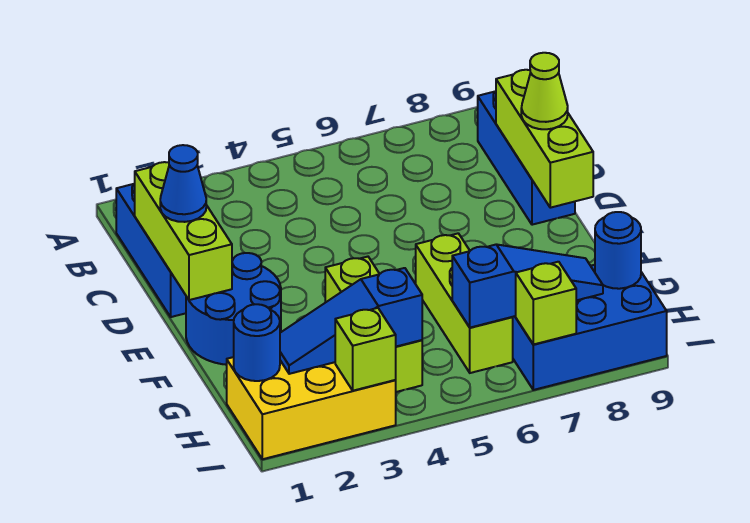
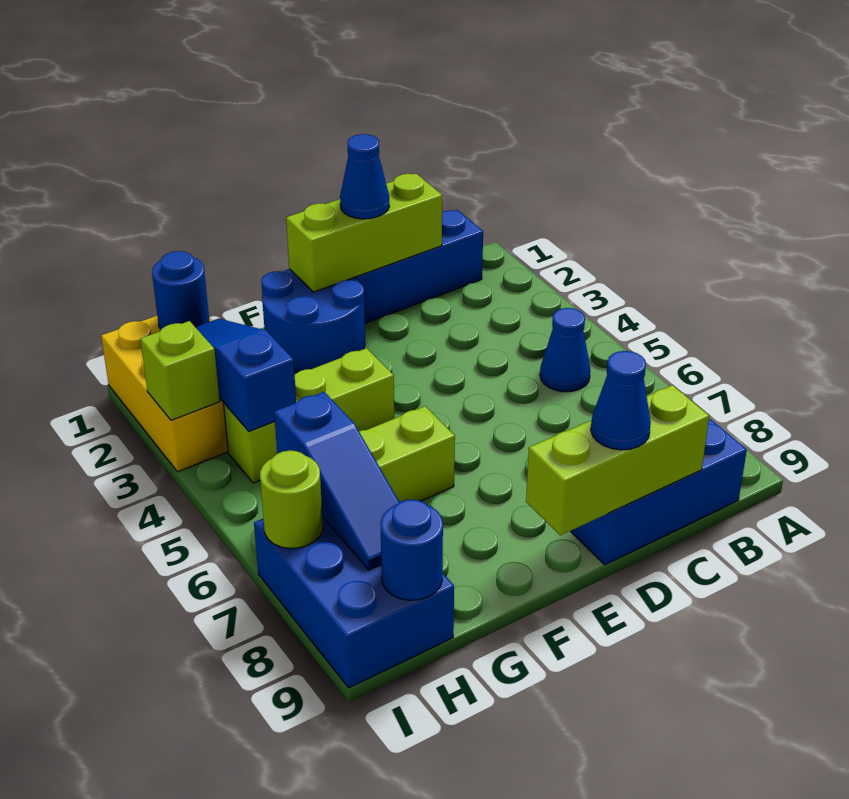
none -> blue cone B5 level 1
lime cone D9 level 3 -> blue cone D9 level 3
lime brick I7 level 2 -> lime round brick I7 level 2

